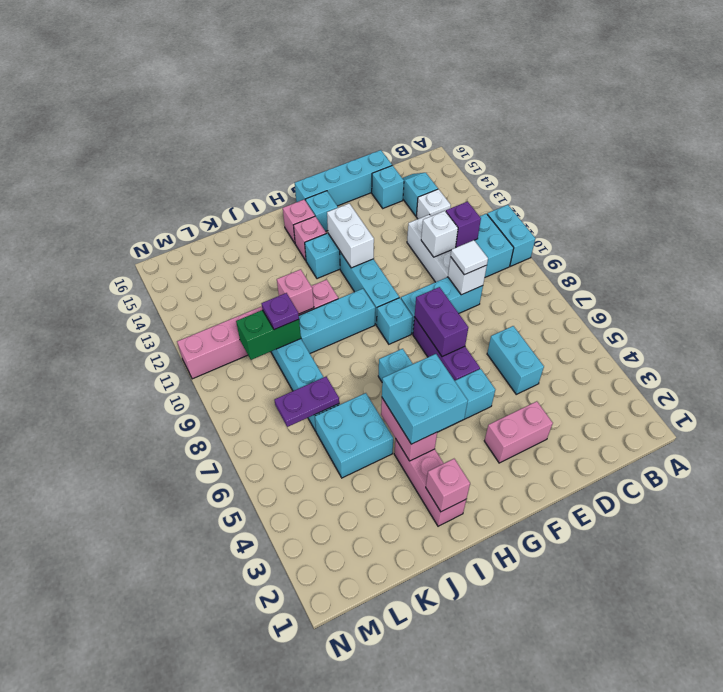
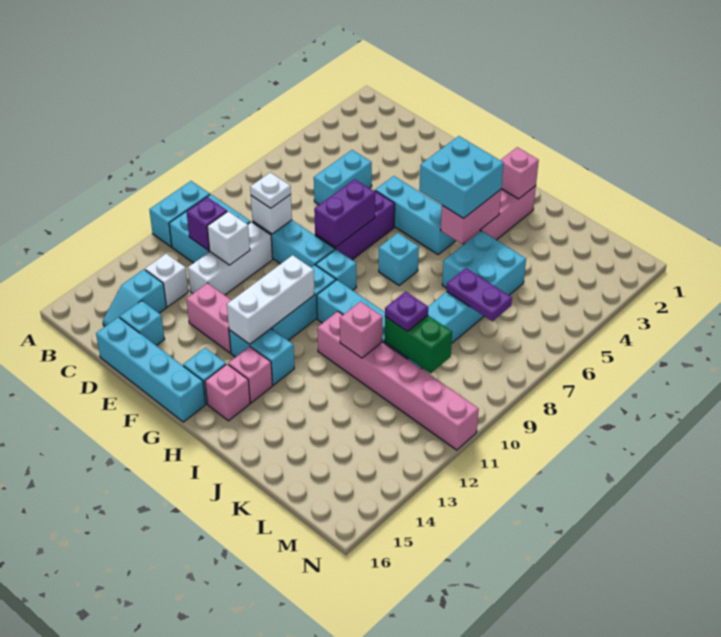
white tile D9 level 3 -> white plate D9 level 3
pink brick E3:F3 level 1 -> pink brick E13:F13 level 1
white brick G12:G13 level 2 -> white brick G11:G13 level 2

